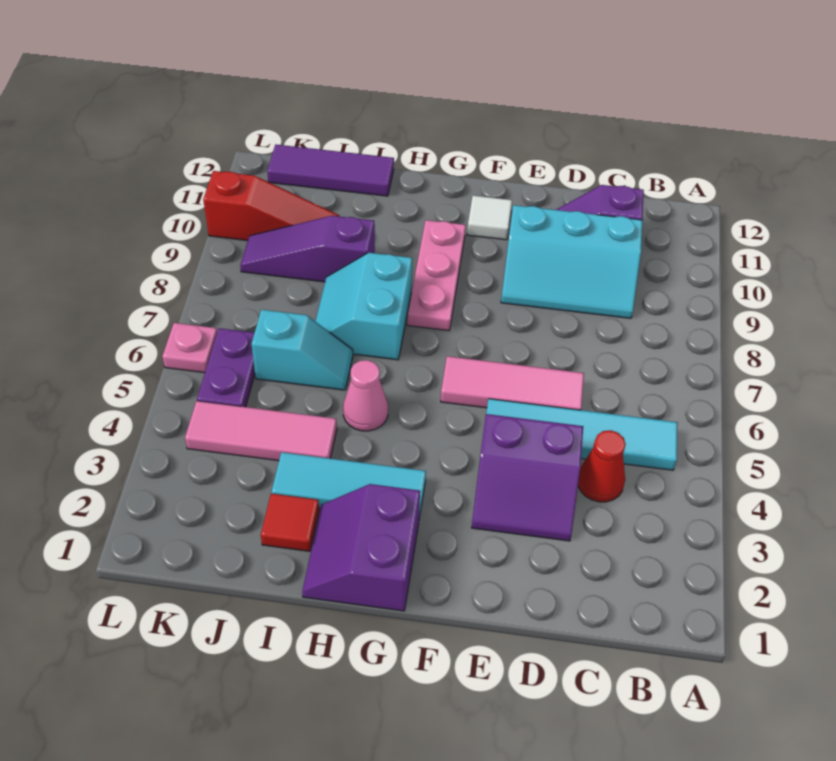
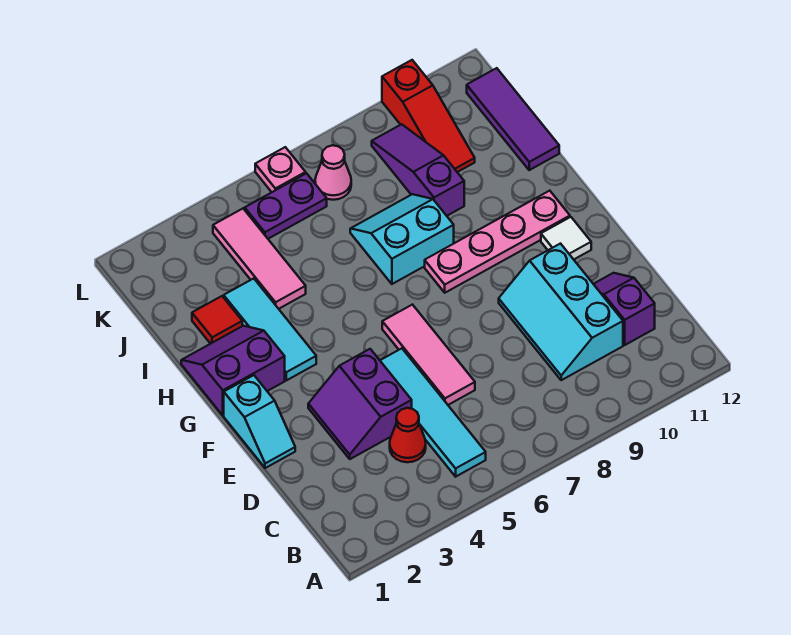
pink plate G8:G10 level 1 -> pink plate G8:G11 level 1
pink cone H5 level 1 -> pink cone K7 level 1
cyan slope I6:J6 level 1 top J -> cyan slope E1:F1 level 1 top F

